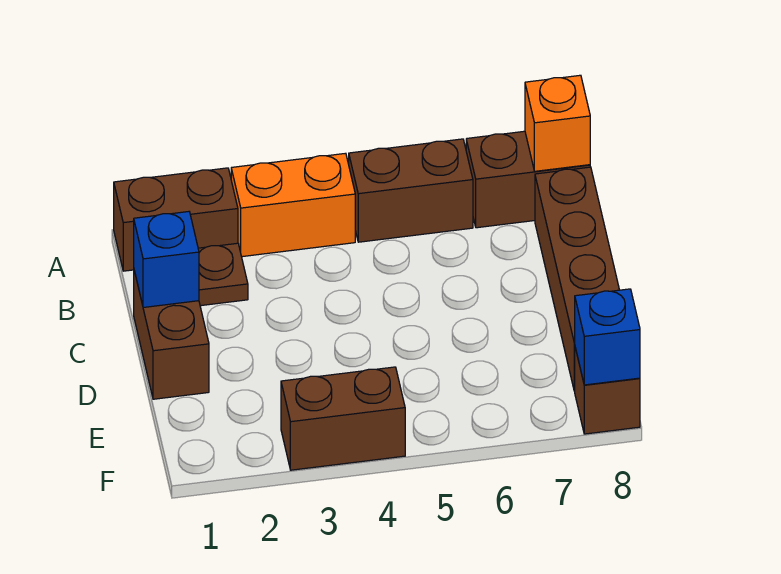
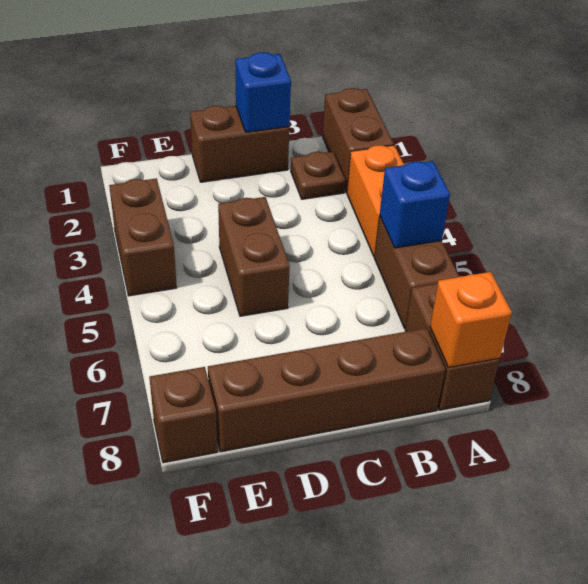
none -> brown brick D4:D5 level 1
blue brick F8 level 2 -> blue brick A5 level 2

